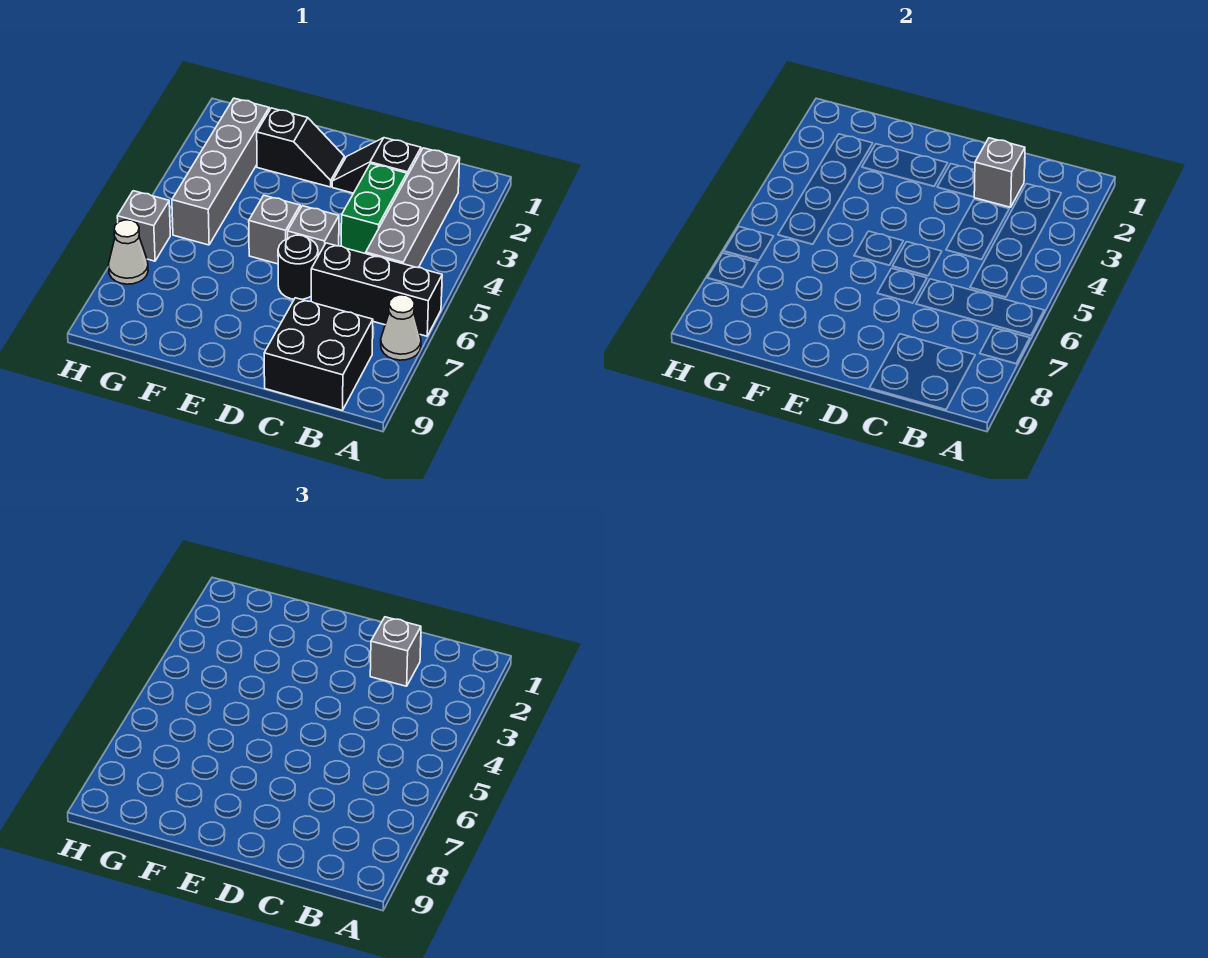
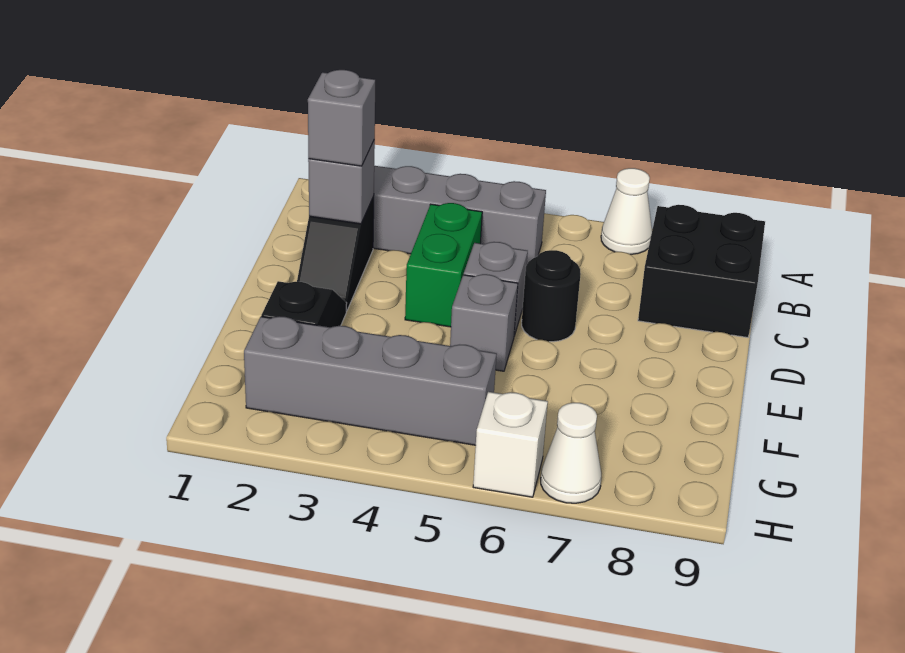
black brick A6:C6 level 1 -> none
green brick C3:C4 level 1 -> green brick C4:D4 level 1
grey brick H6 level 1 -> white brick H6 level 1

